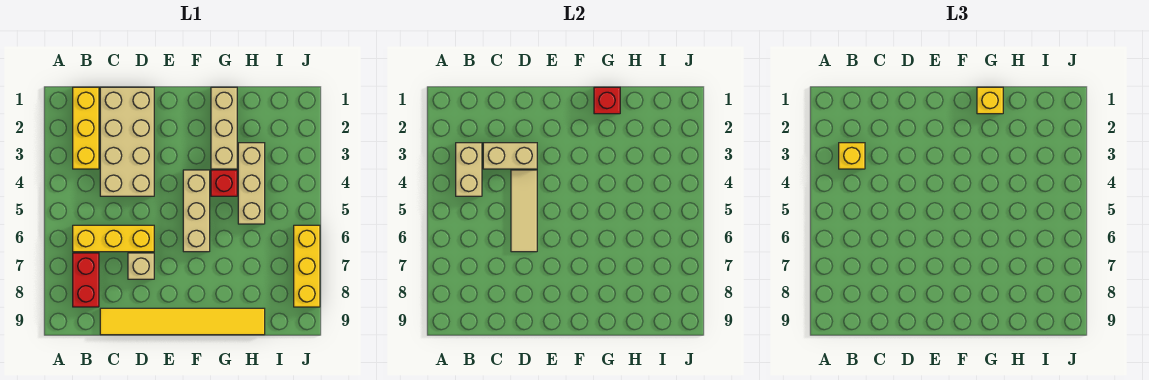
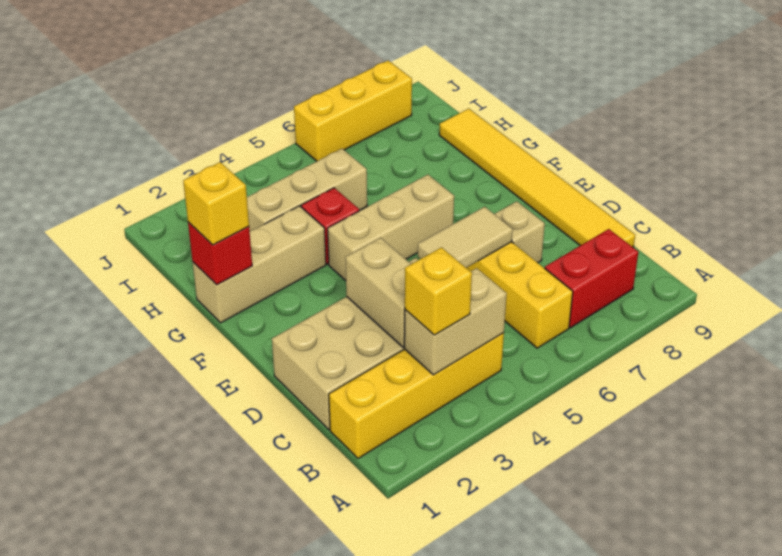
yellow brick B1:B3 level 1 -> yellow brick B1:B4 level 1
tan tile D4:D6 level 2 -> tan tile D5:D6 level 2

